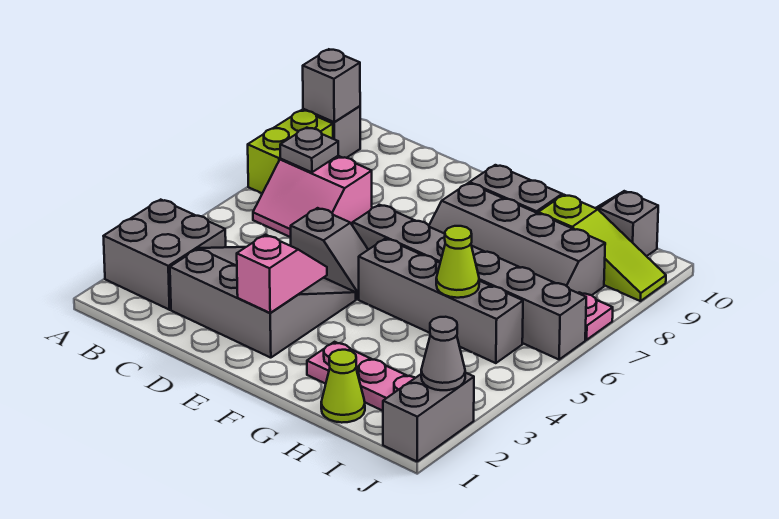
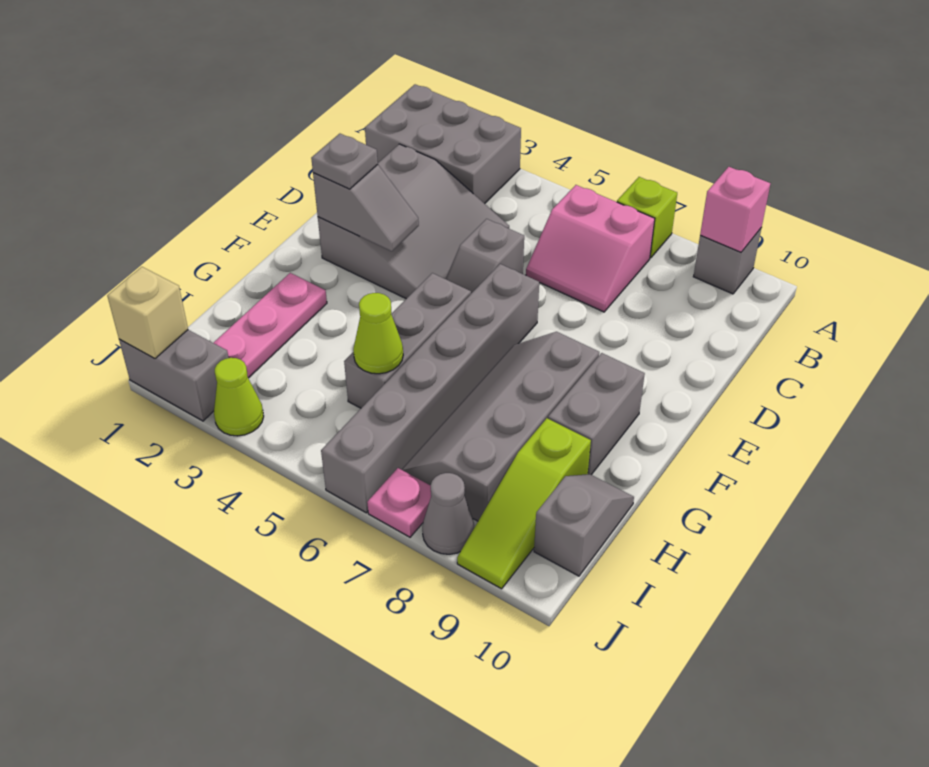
grey brick A2:B3 level 1 -> grey brick A1:B3 level 1
lime brick A7:A8 level 1 -> lime brick A7 level 1
grey brick A9 level 2 -> pink brick A9 level 2
pink slope B6:C7 level 1 top 7 -> pink slope B6:C7 level 1 top B
grey plate B7 level 2 -> grey plate E2 level 3
pink slope E2:E3 level 2 top 2 -> grey slope E2:E3 level 2 top 2
grey brick F5:I5 level 1 -> grey brick F5:H5 level 1
lime cone H1 level 1 -> lime cone J3 level 1
none -> tan brick J1 level 2
grey cone J2 level 2 -> grey cone J8 level 1

